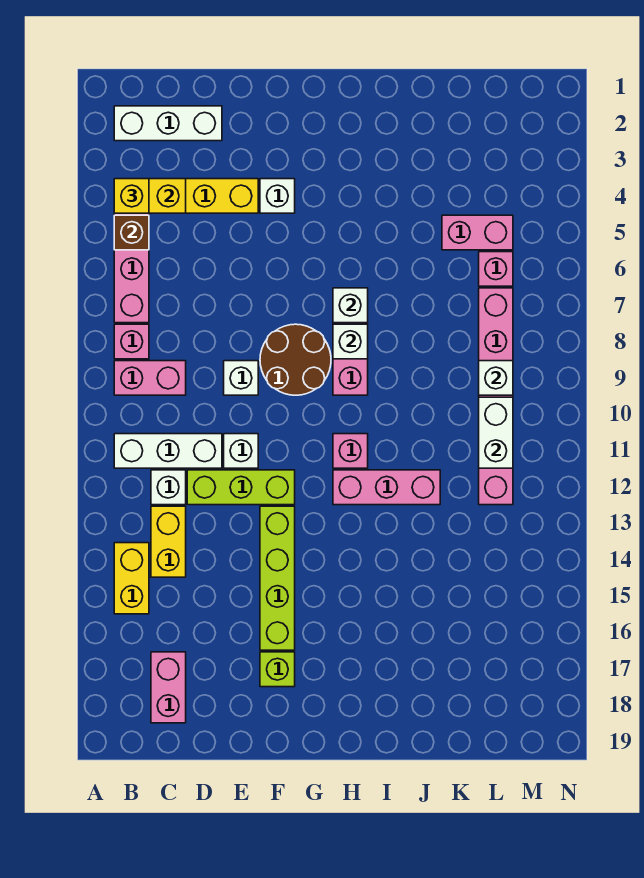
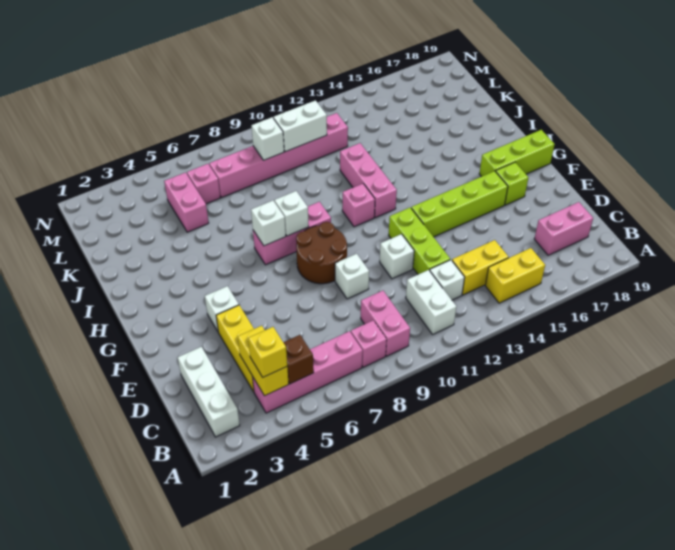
white brick B11:D11 level 1 -> white brick B11:C11 level 1
none -> lime brick G17:G19 level 1

